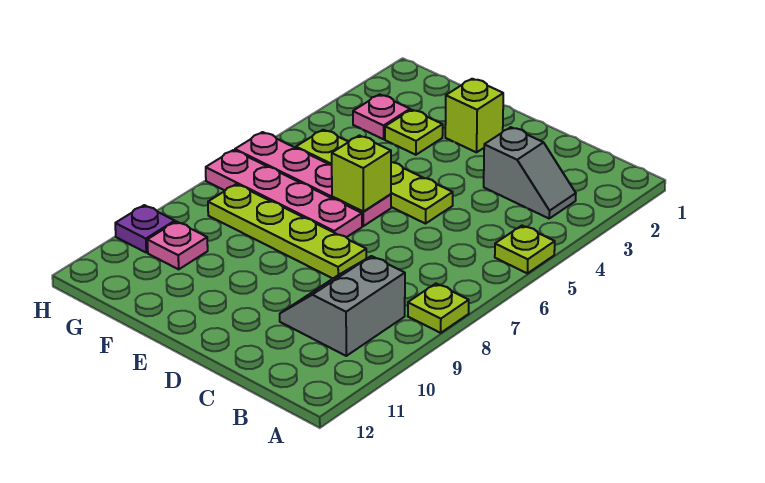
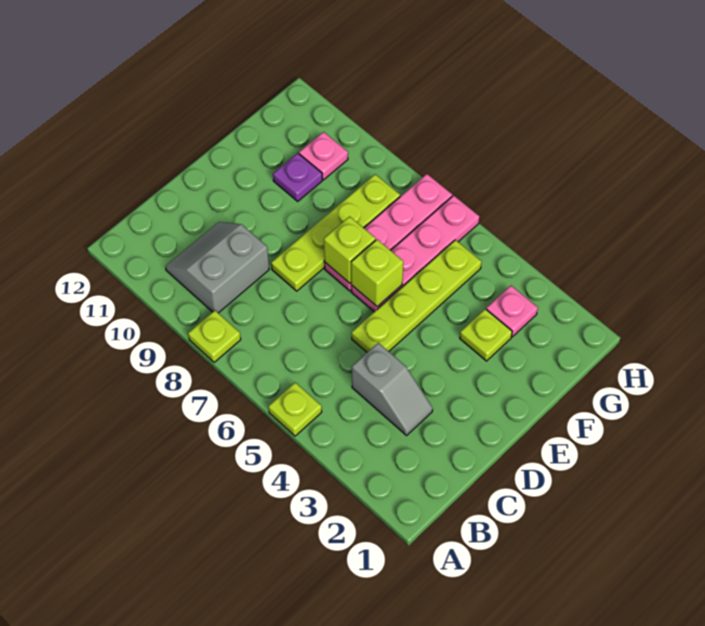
grey slope B3:C3 level 1 top C -> grey slope C3:C4 level 1 top 4
grey slope B9:C10 level 1 top B -> grey slope B9:C10 level 1 top 9
lime brick E2 level 1 -> lime brick E7 level 2
purple plate H10 level 1 -> purple plate F10 level 1

